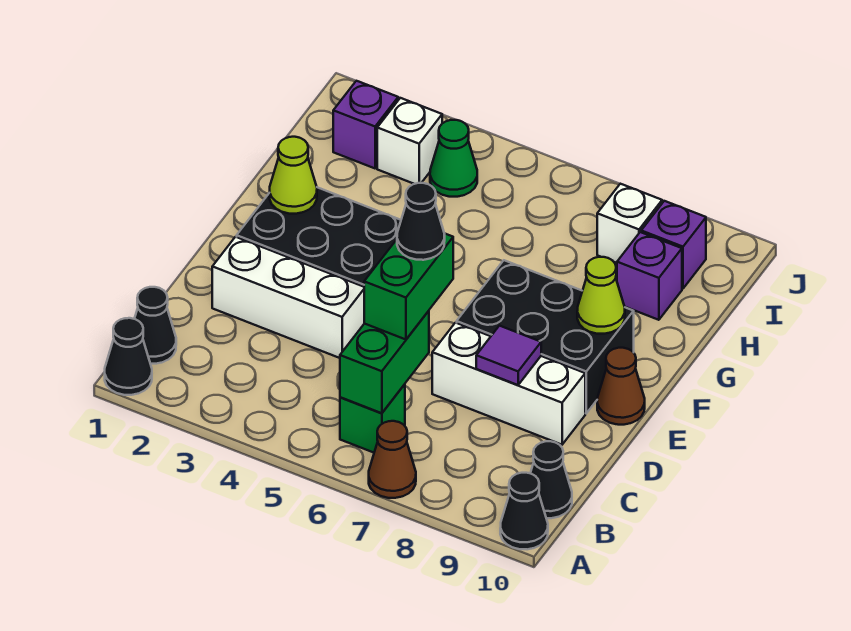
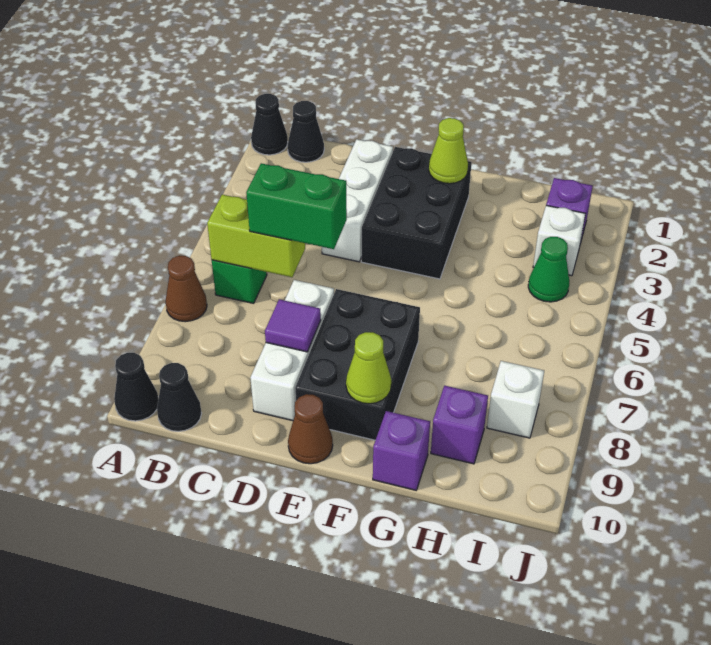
green brick B6:C6 level 2 -> lime brick B6:C6 level 2
black cone D6 level 4 -> none
purple brick I9 level 1 -> purple brick G10 level 1

